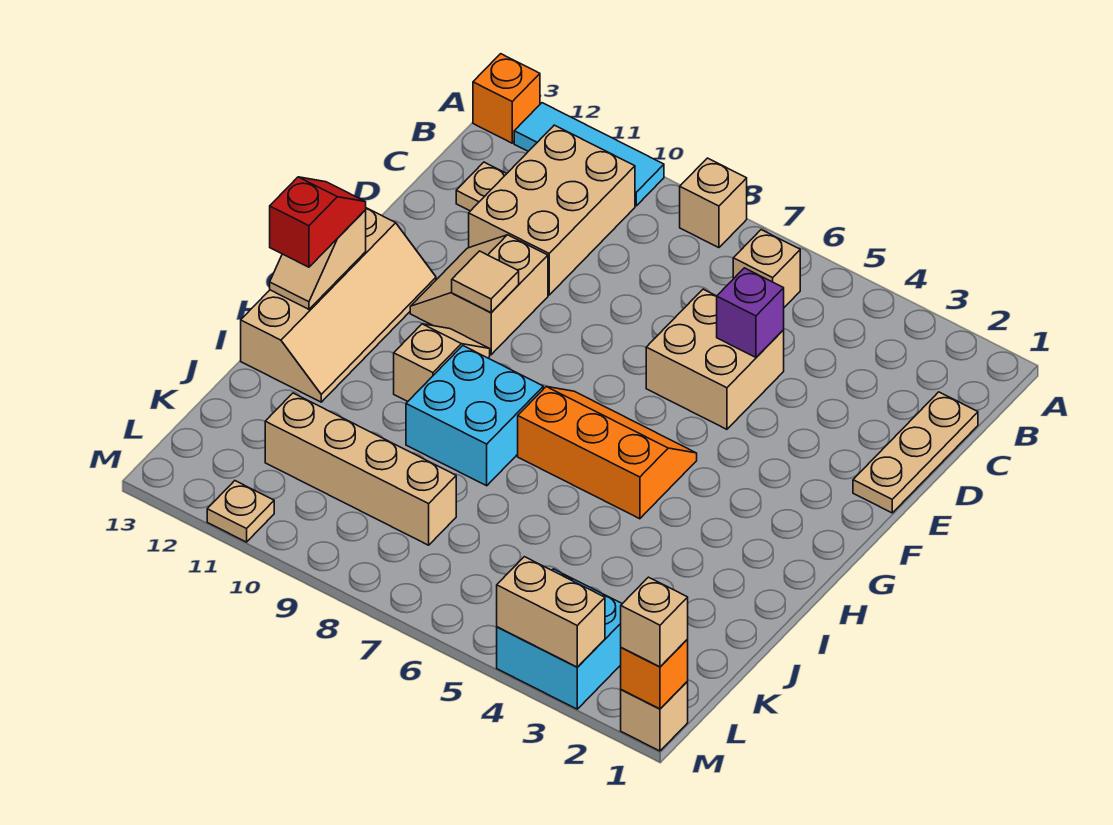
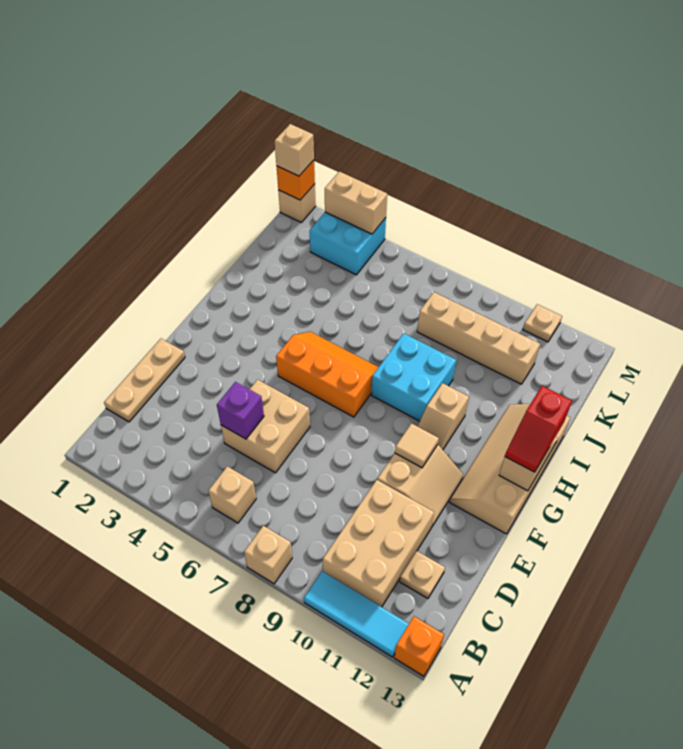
orange slope G5:H7 level 1 top H -> orange slope G5:H7 level 1 top G

